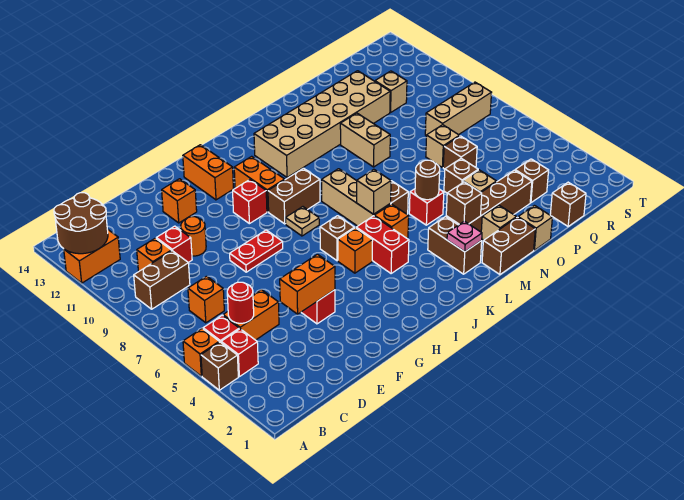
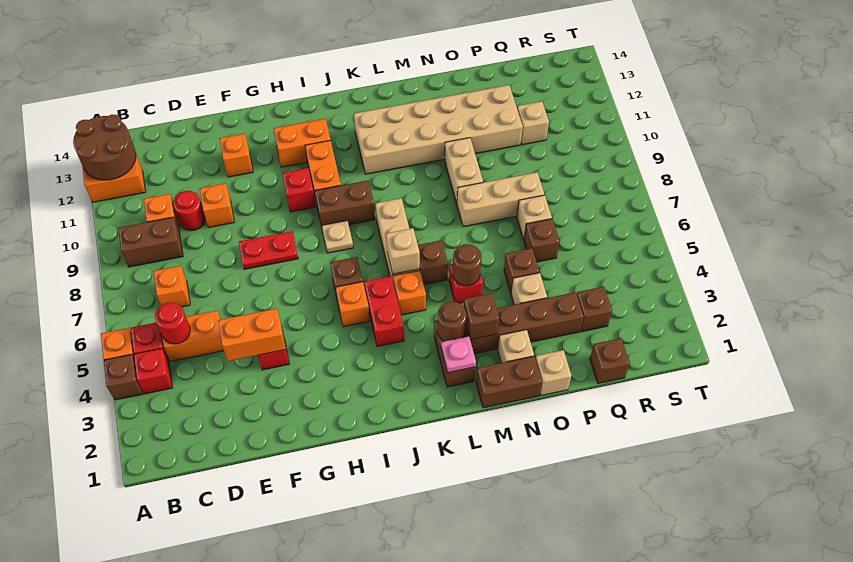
red brick D10 level 1 -> red round brick D10 level 1
orange round brick E10 level 1 -> orange brick E10 level 1
orange brick H12:H13 level 1 -> orange brick H12:I12 level 1
none -> brown round brick L3 level 2
tan brick Q8:S8 level 1 -> tan brick N8:P8 level 1

